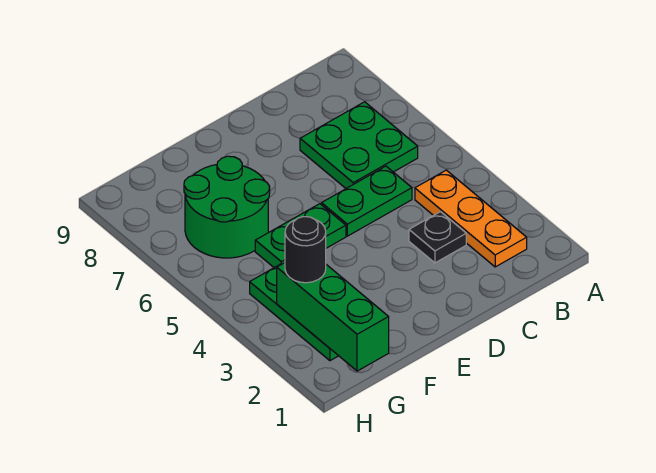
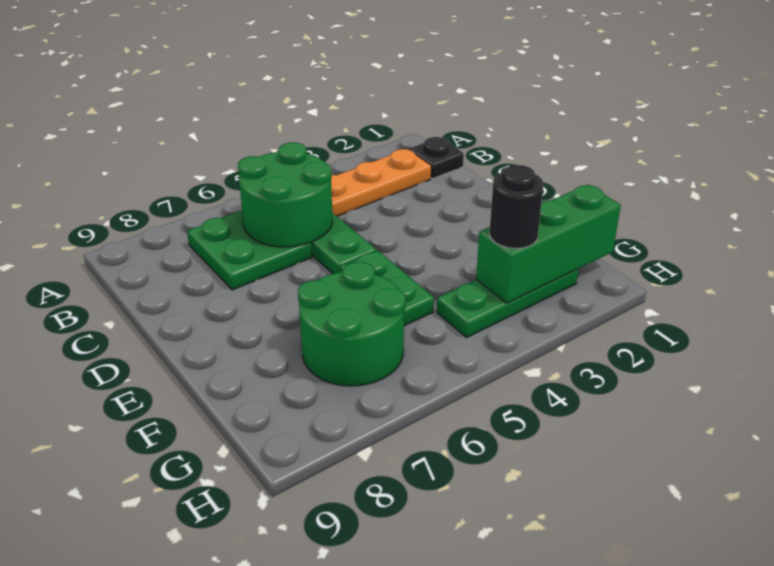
none -> green round brick B5:C6 level 2
black plate C3 level 1 -> black plate B1 level 1

